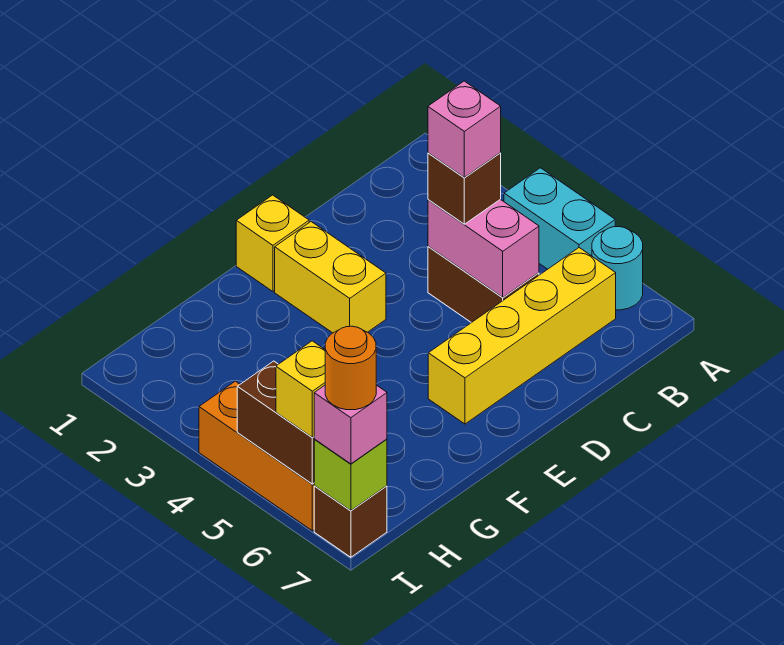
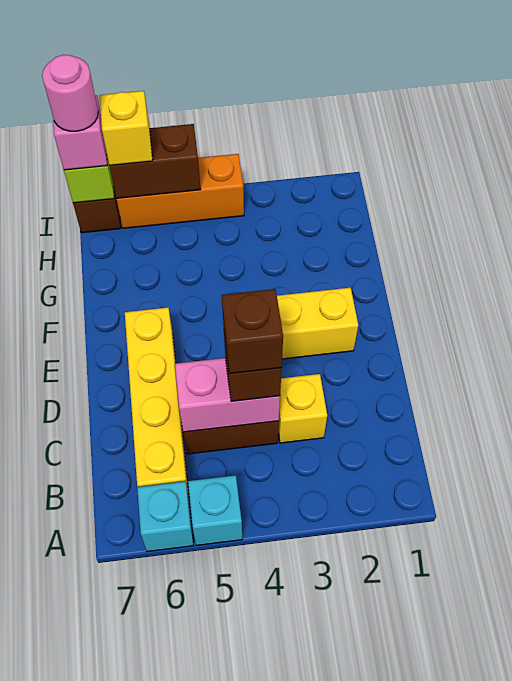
cyan brick A4:A5 level 1 -> cyan brick A5 level 1
cyan round brick A6 level 1 -> cyan brick A6 level 1
pink brick C4 level 4 -> brown brick C4 level 4
yellow brick E1 level 1 -> yellow brick C3 level 1
orange round brick I7 level 4 -> pink round brick I7 level 4

